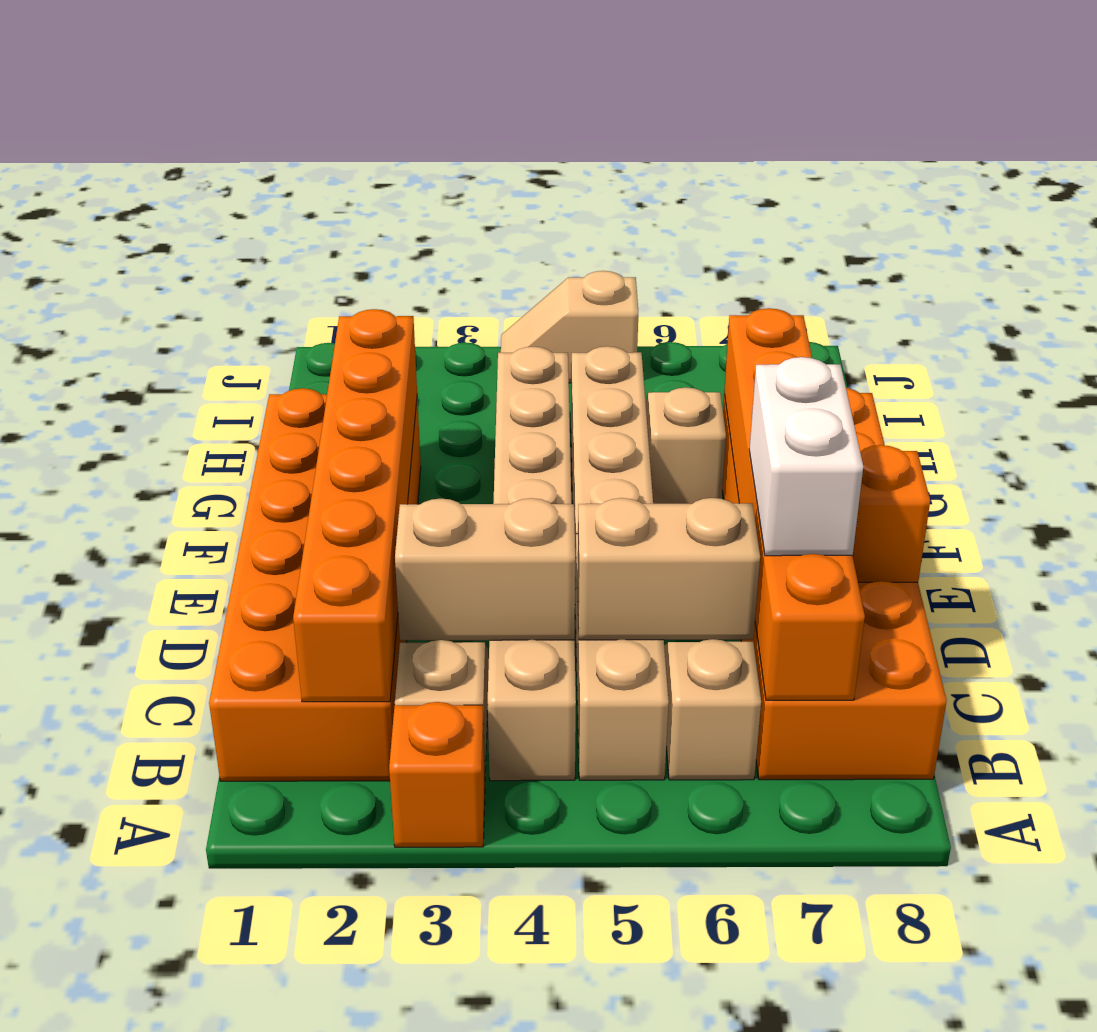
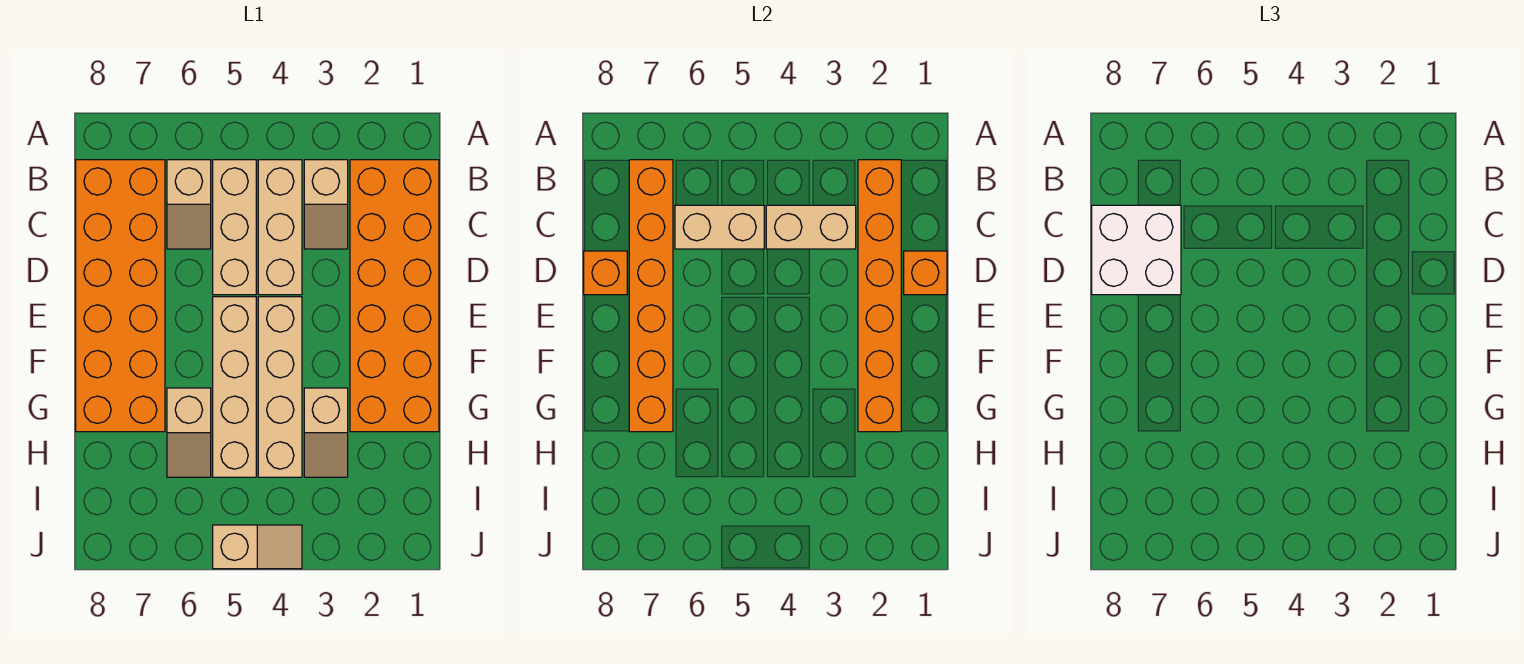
orange brick A3 level 1 -> orange brick D1 level 2
white brick C7:D7 level 3 -> white brick C7:D8 level 3
none -> tan slope G3:H3 level 1 top G

